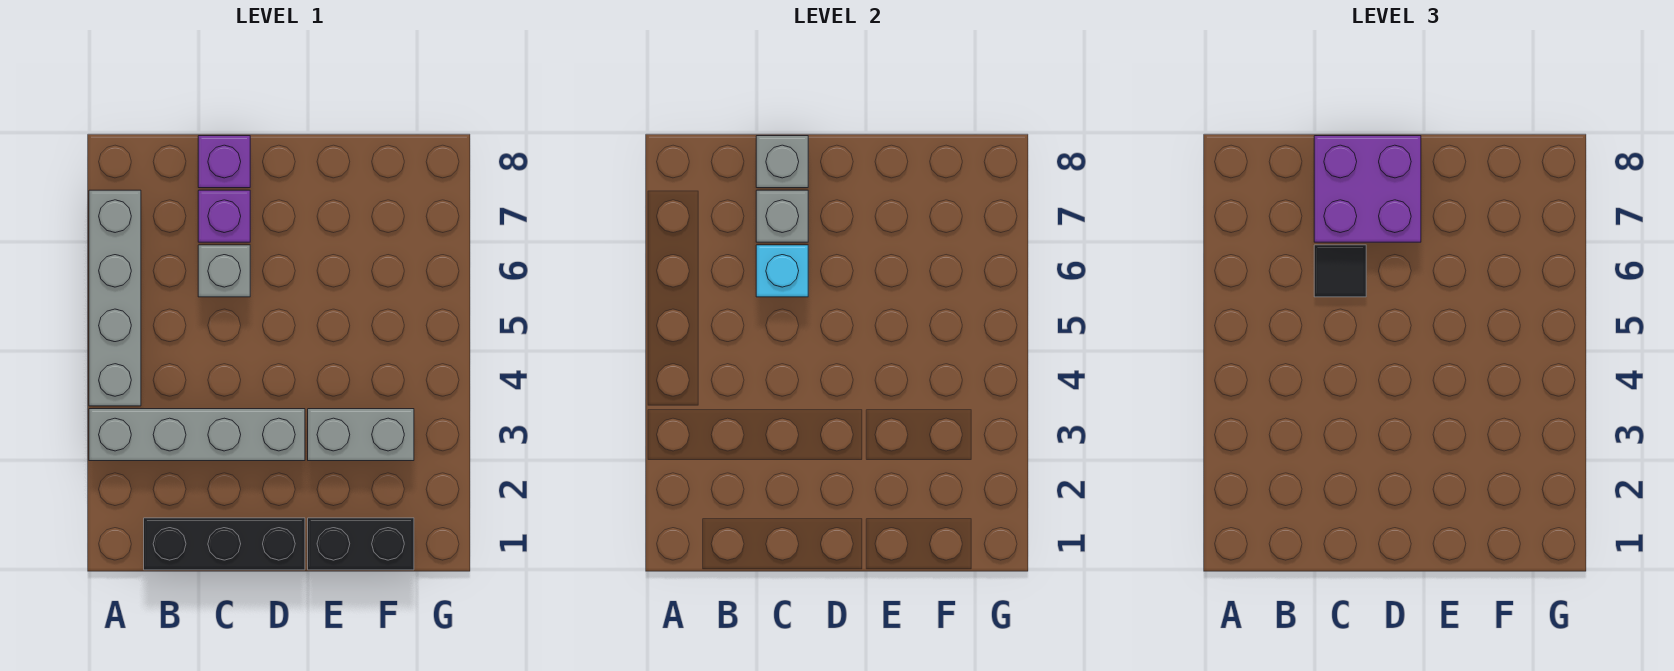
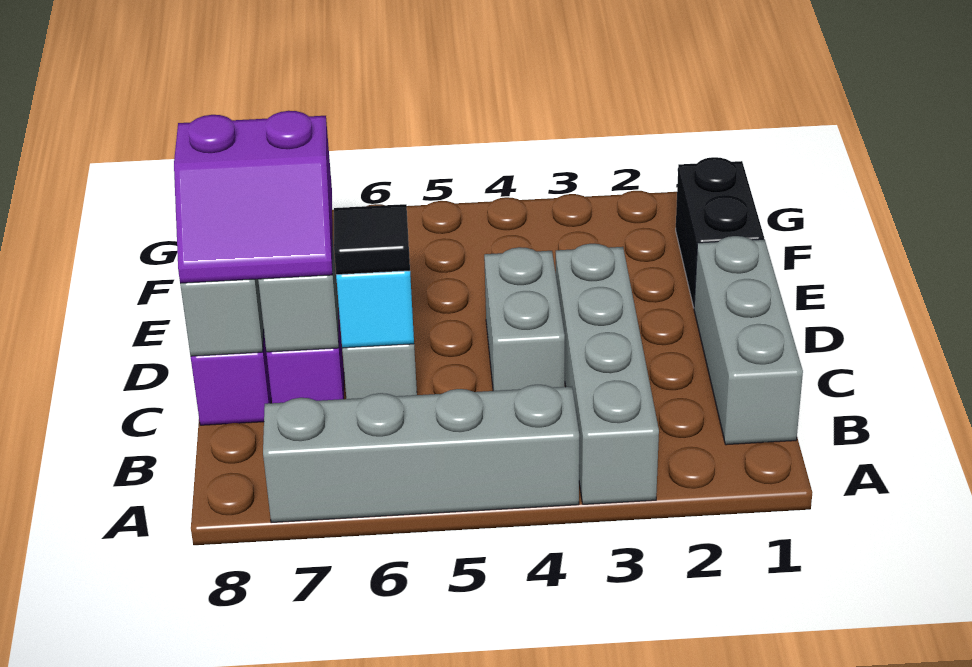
black brick B1:D1 level 1 -> grey brick B1:D1 level 1
purple brick C7:D8 level 3 -> purple slope C7:D8 level 3 top D
grey brick E3:F3 level 1 -> grey brick C4:D4 level 1

